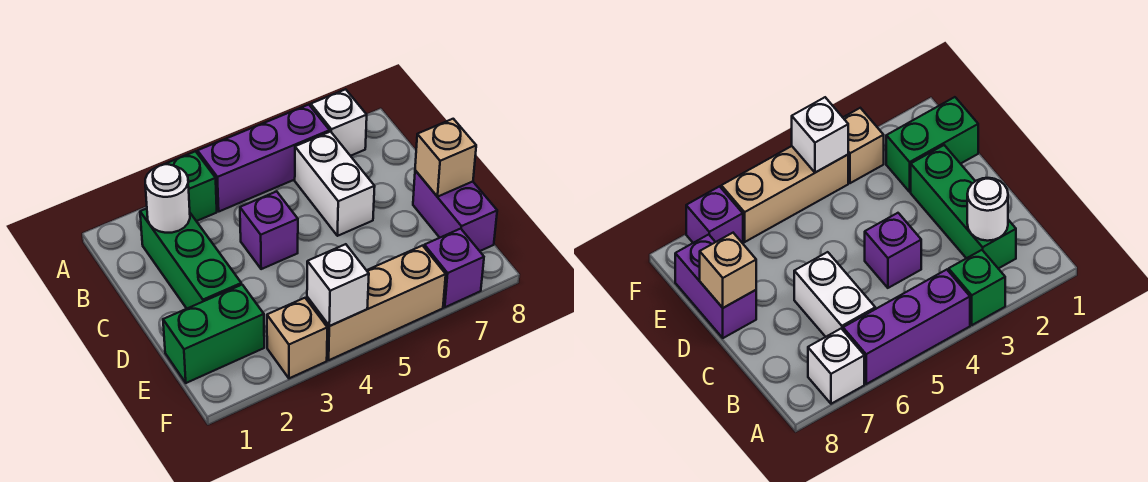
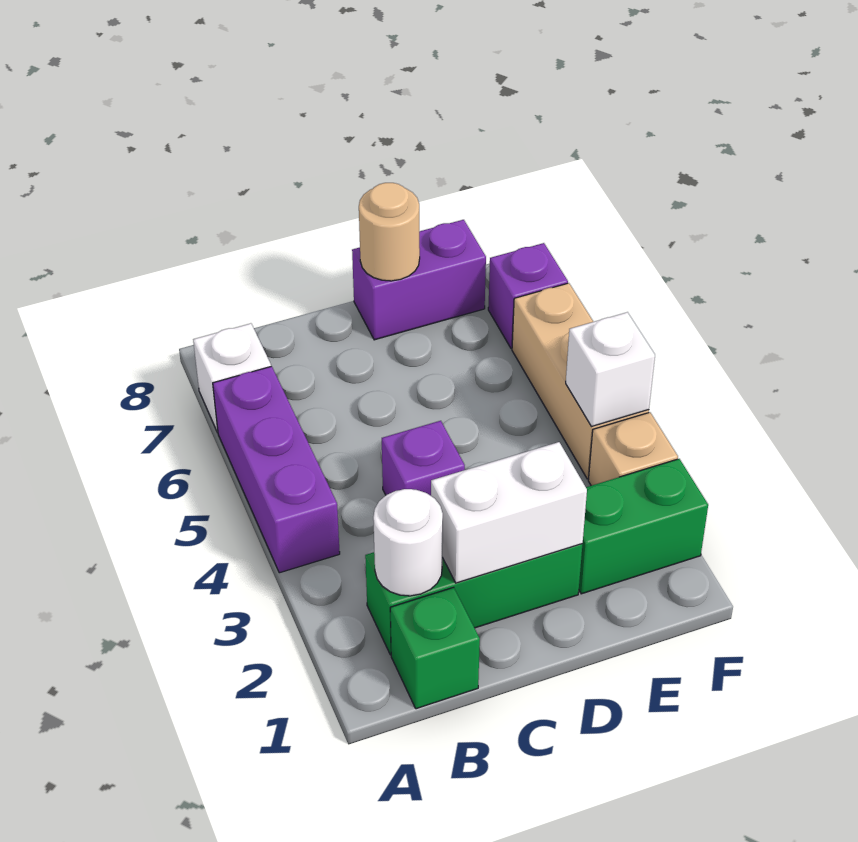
green brick A3 level 1 -> green brick B1 level 1
white brick B6:C6 level 1 -> white brick C2:D2 level 2
tan brick D8 level 2 -> tan round brick D8 level 2
green brick E1:E2 level 1 -> green brick E2:F2 level 1

